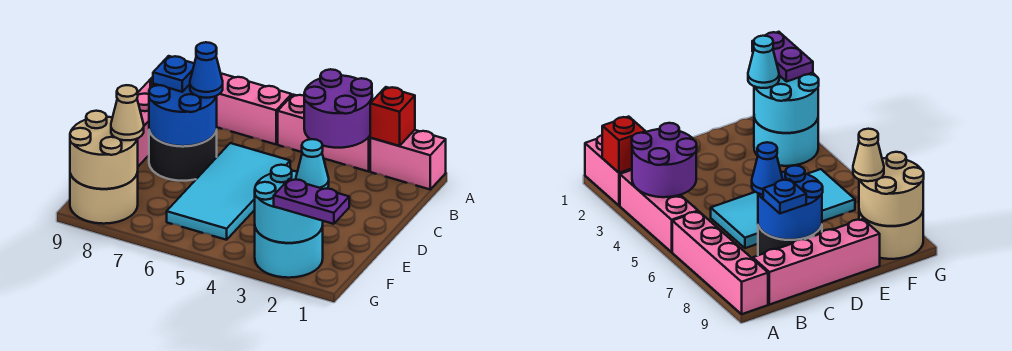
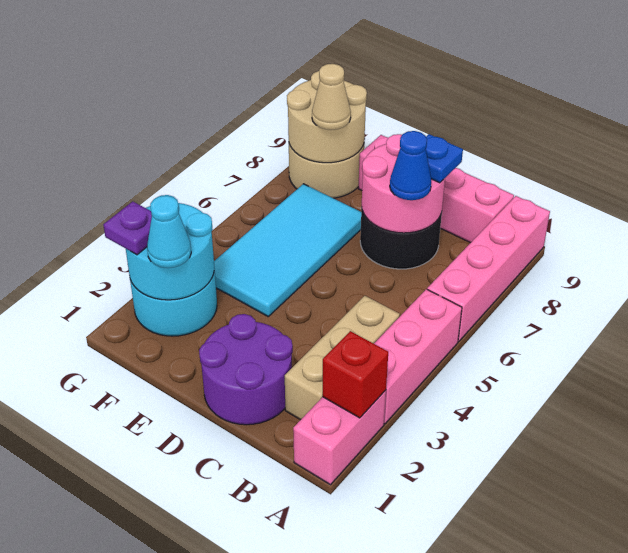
purple round brick A3:B4 level 2 -> purple round brick C1:D2 level 1
none -> tan brick B2:B4 level 1
cyan tile C5:F6 level 1 -> cyan tile E4:F7 level 1
blue round brick C7:D8 level 2 -> pink round brick C7:D8 level 2
purple plate G1:G2 level 3 -> purple plate G2 level 3

